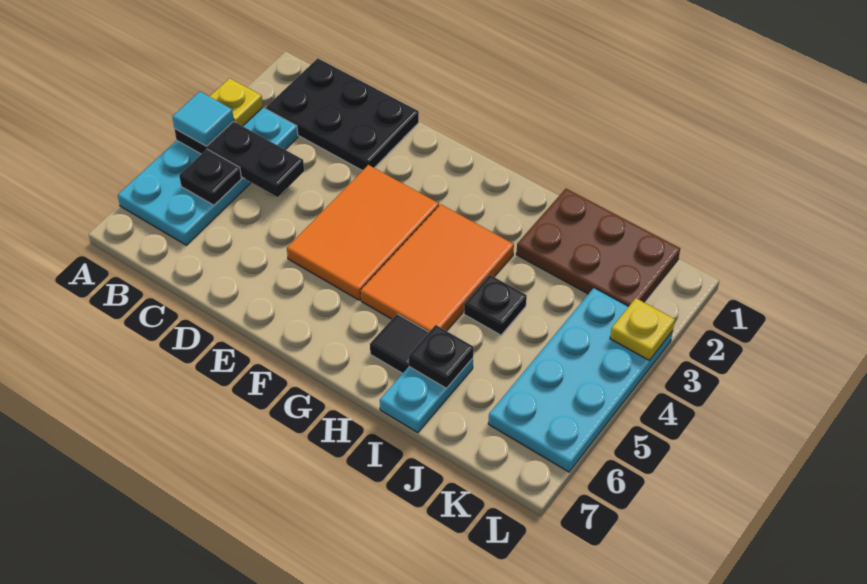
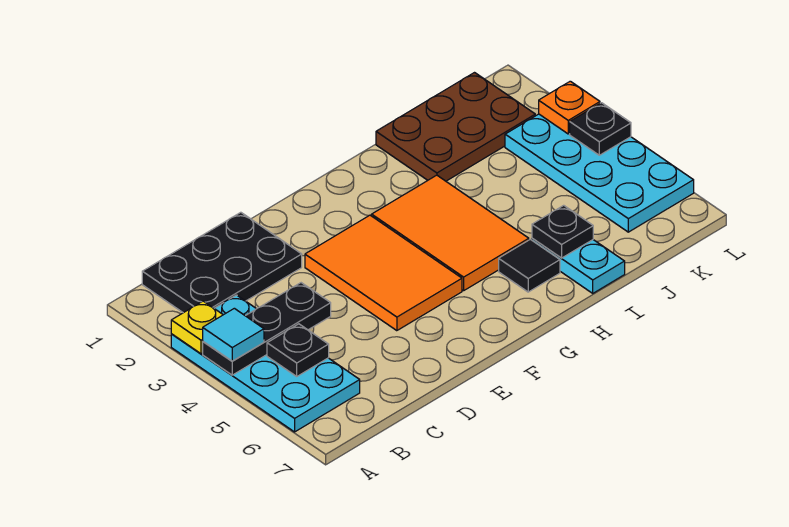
black plate I4 level 1 -> black plate L4 level 2
yellow plate L3 level 2 -> orange plate L3 level 2

